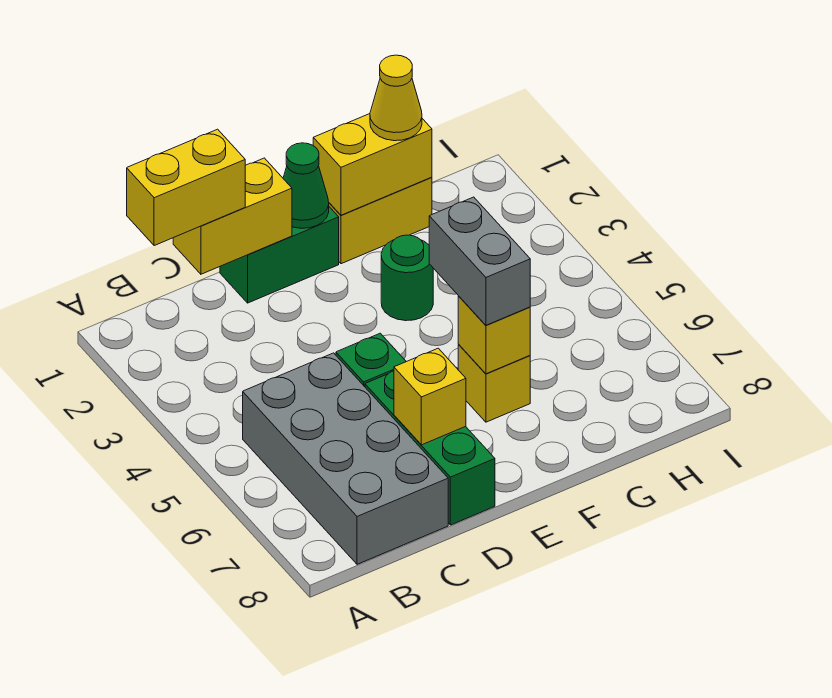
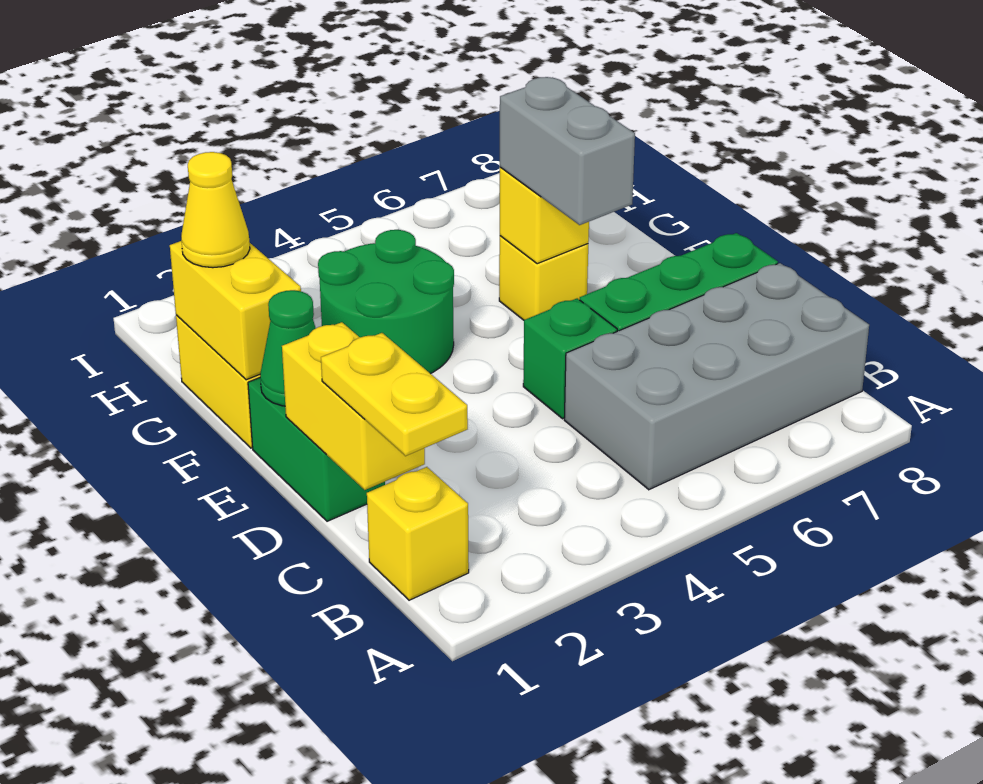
yellow brick B1:C1 level 3 -> yellow plate B1:C1 level 3
yellow brick D7 level 2 -> yellow brick B1 level 1
green round brick F3 level 1 -> green round brick F3:G4 level 1
grey brick F5:F6 level 3 -> grey brick E6:F6 level 3

